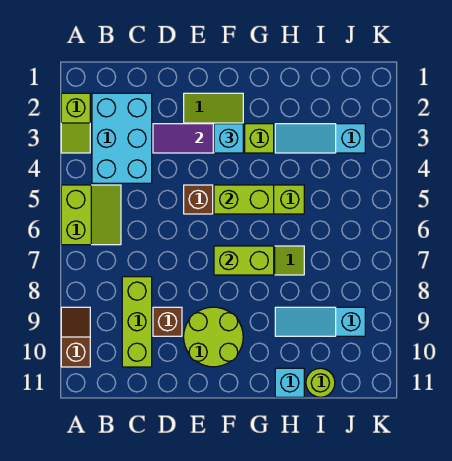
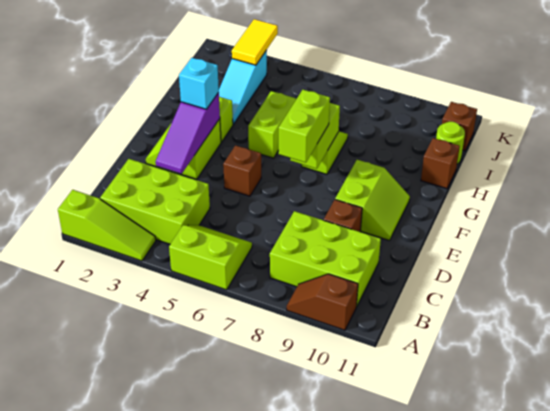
lime slope A2:A3 level 1 top 2 -> lime slope A1:A3 level 1 top 1
cyan brick B2:C4 level 1 -> lime brick B2:C4 level 1
lime brick C8:C10 level 1 -> lime brick B8:C10 level 1
lime round brick E9:F10 level 1 -> lime slope E9:F10 level 1 top 9
lime brick F5:G5 level 2 -> lime brick E7:F7 level 3
cyan slope H9:J9 level 1 top J -> none
cyan brick H11 level 1 -> brown brick H11 level 1
none -> yellow tile J3:K3 level 2
none -> brown brick J11 level 1

